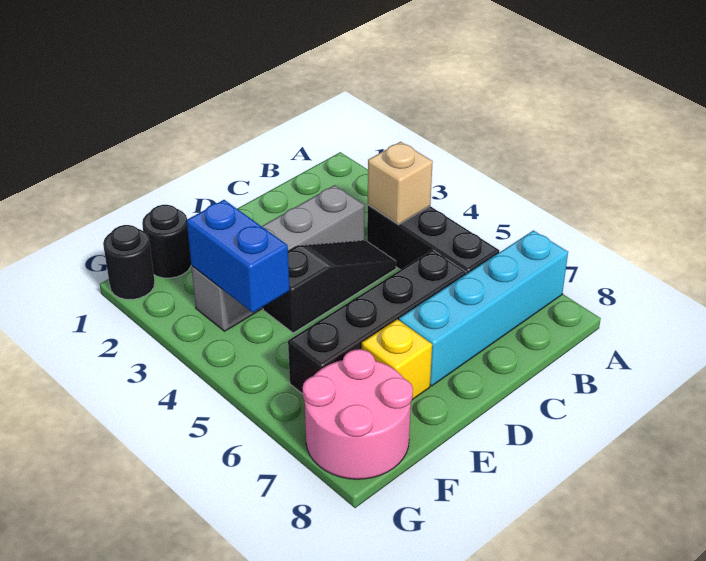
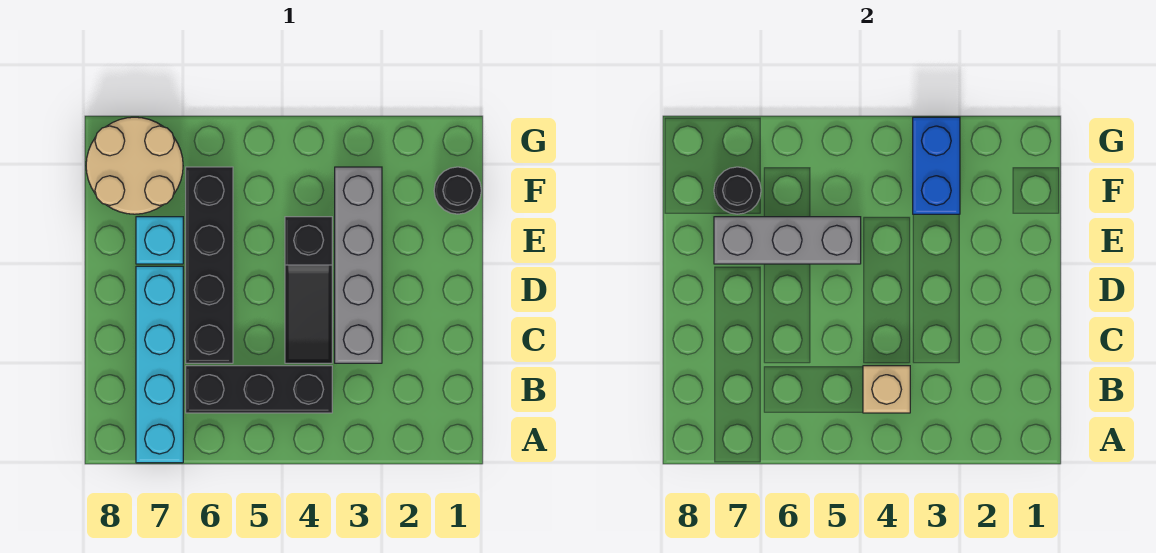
none -> grey brick E5:E7 level 2
yellow brick E7 level 1 -> cyan brick E7 level 1
blue brick F3:F4 level 2 -> blue brick F3:G3 level 2
pink round brick F7:G8 level 1 -> tan round brick F7:G8 level 1
black round brick G1 level 1 -> black round brick F7 level 2

